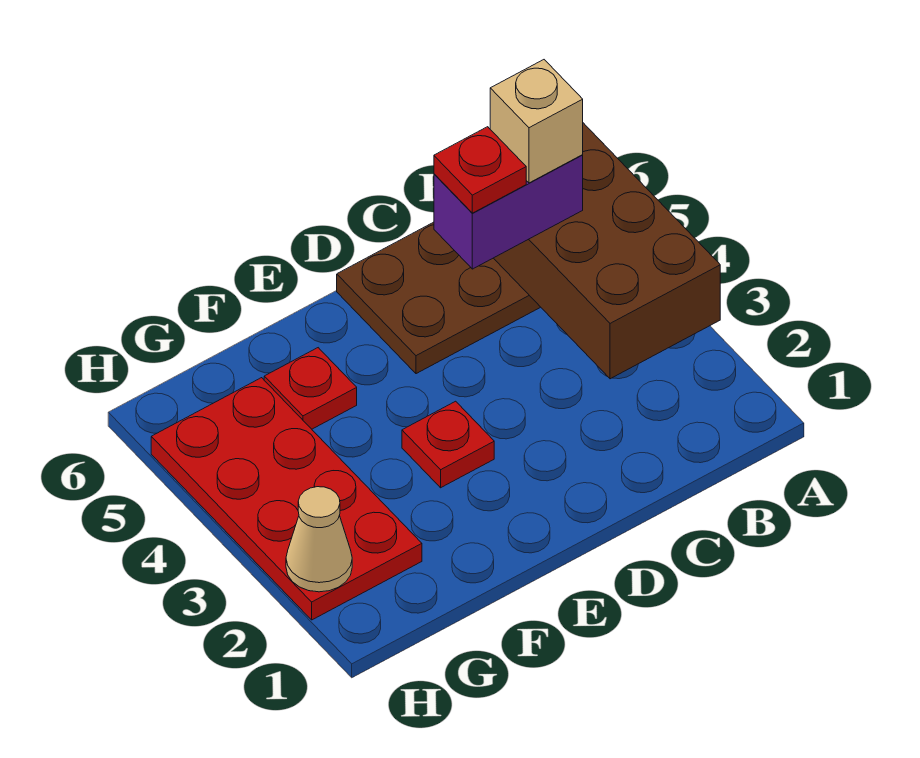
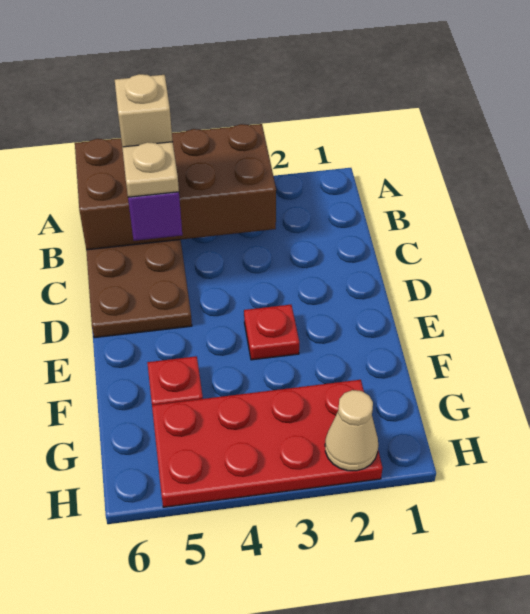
red plate C5 level 4 -> tan plate C5 level 4

